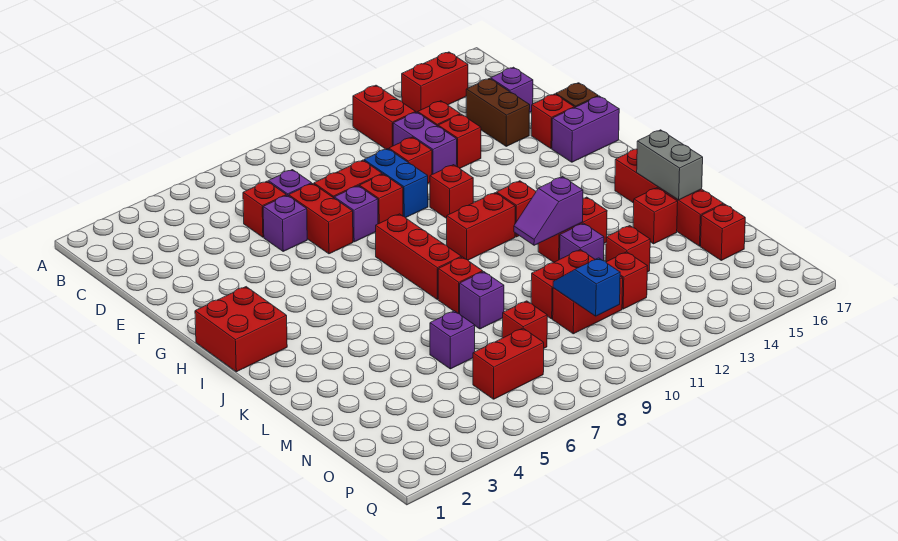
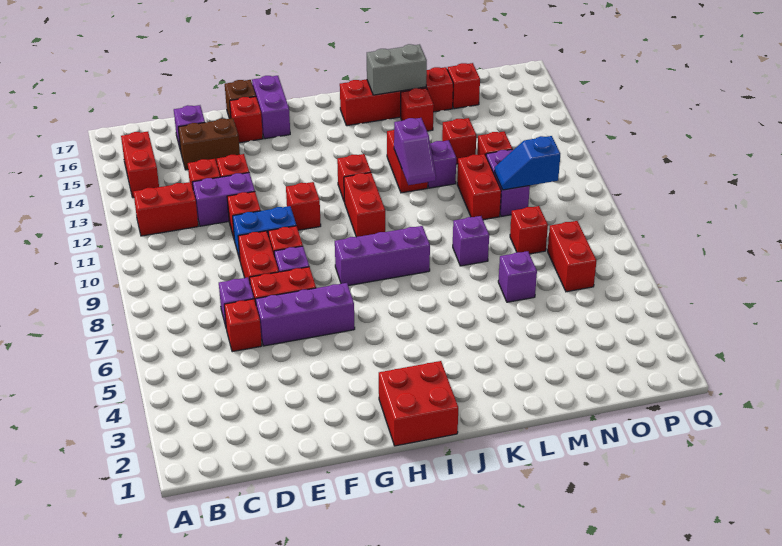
purple brick E6 level 1 -> purple brick E6:G6 level 1
red brick H8:J8 level 1 -> purple brick H8:J8 level 1
red brick K8 level 1 -> none
red brick N10:N11 level 1 -> purple brick N10:N11 level 1

